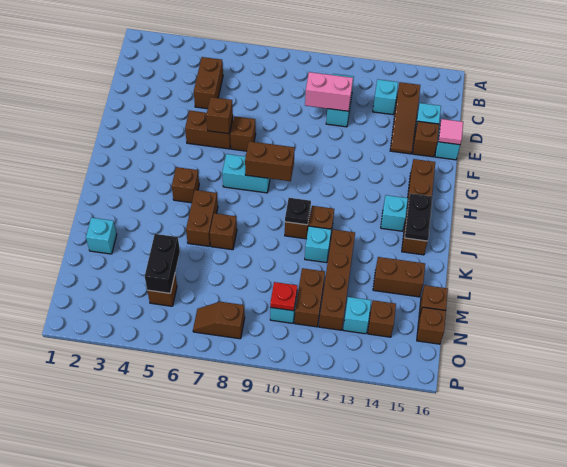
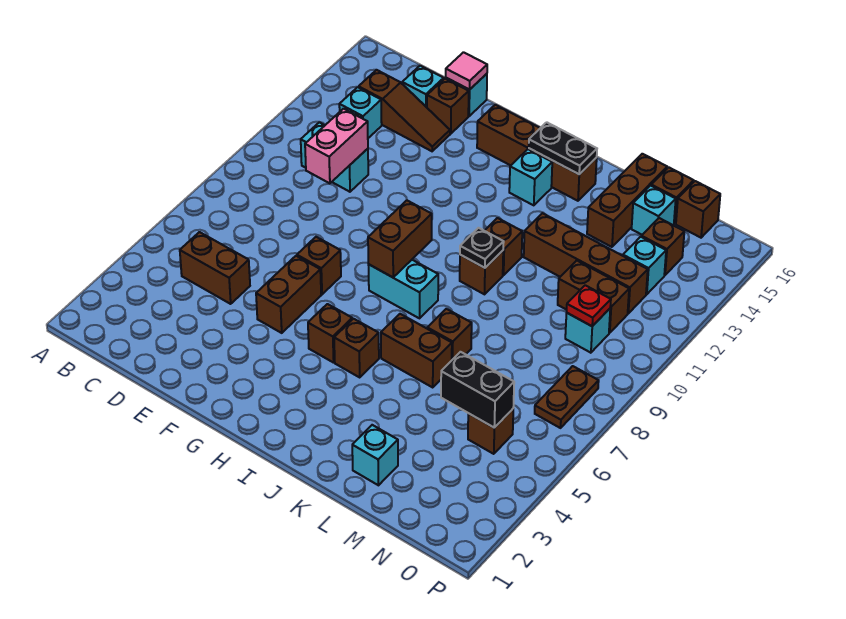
brown brick F6 level 2 -> brown brick H5 level 1
cyan brick H7:H8 level 1 -> cyan brick H8:I8 level 1
cyan brick K11 level 1 -> cyan brick M15 level 1
brown brick L14:L15 level 1 -> brown brick L14:L16 level 1
brown slope O7:O8 level 1 top 8 -> brown plate O7:O8 level 1

